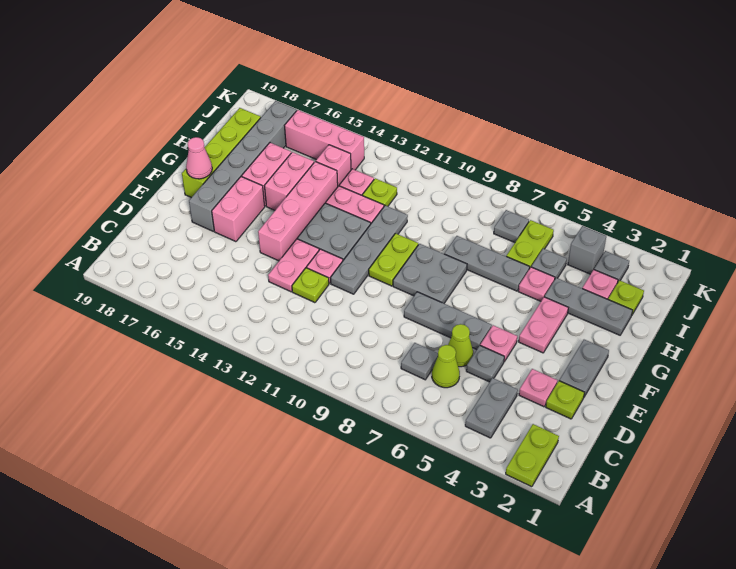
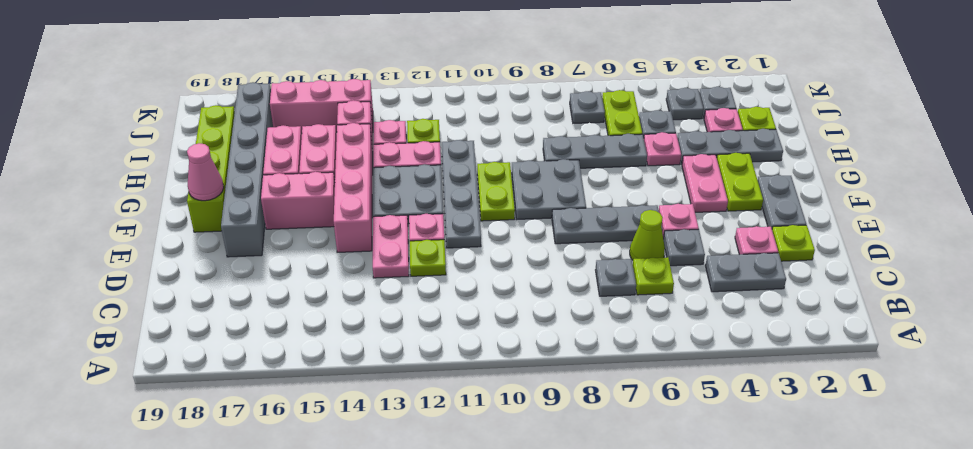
lime plate A2:B2 level 1 -> lime plate F3:G3 level 1
grey plate B4:C4 level 1 -> grey plate C3:C4 level 1
lime cone C6 level 1 -> lime plate C6 level 1
pink brick E16:F16 level 1 -> pink brick F15:F16 level 1
grey brick J4 level 1 -> grey plate J4 level 1

